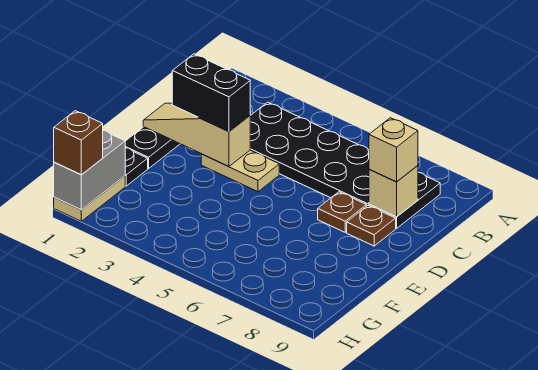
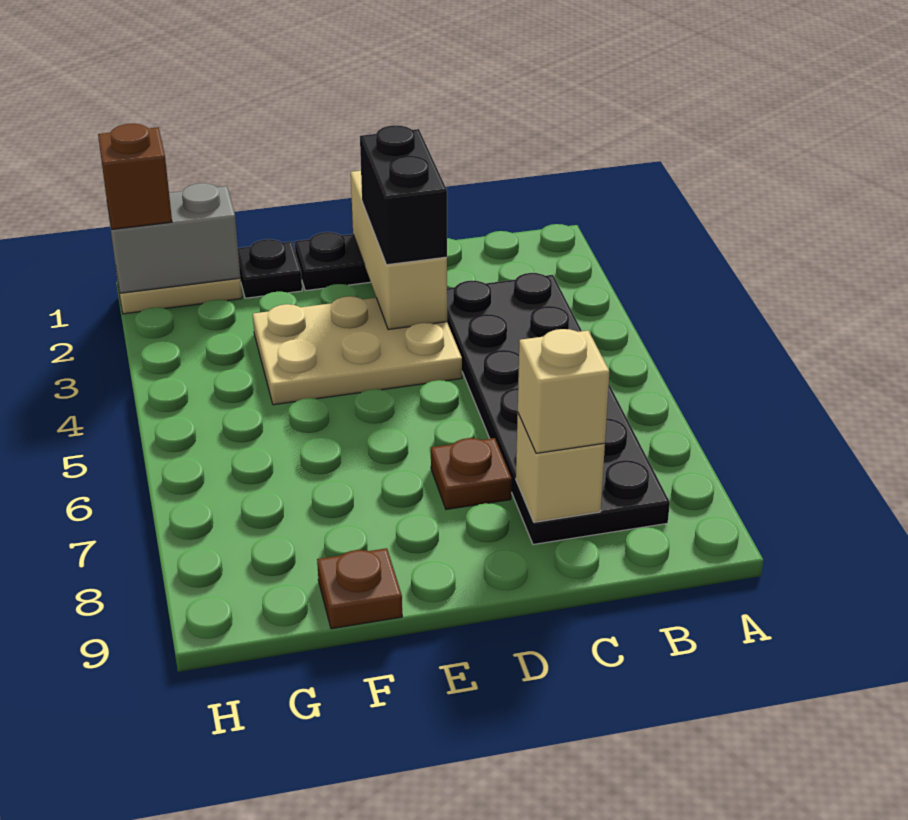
tan slope D1:D3 level 2 top 3 -> tan brick D1:D3 level 2
tan plate D3:D4 level 1 -> tan plate D3:F4 level 1
brown plate D8 level 1 -> brown plate F9 level 1

